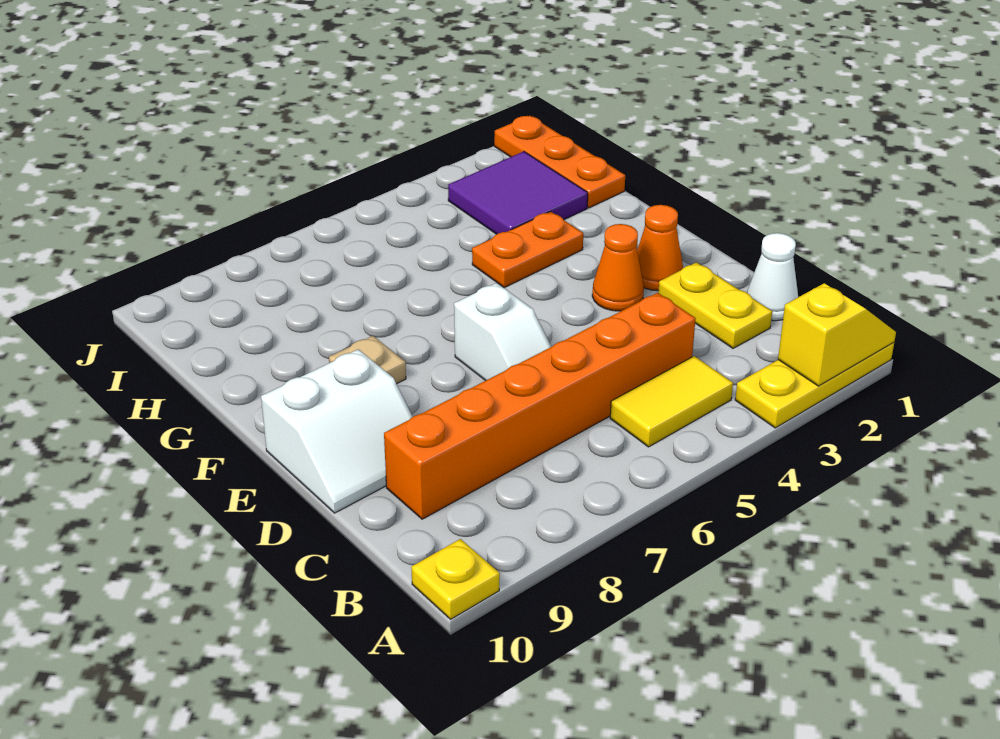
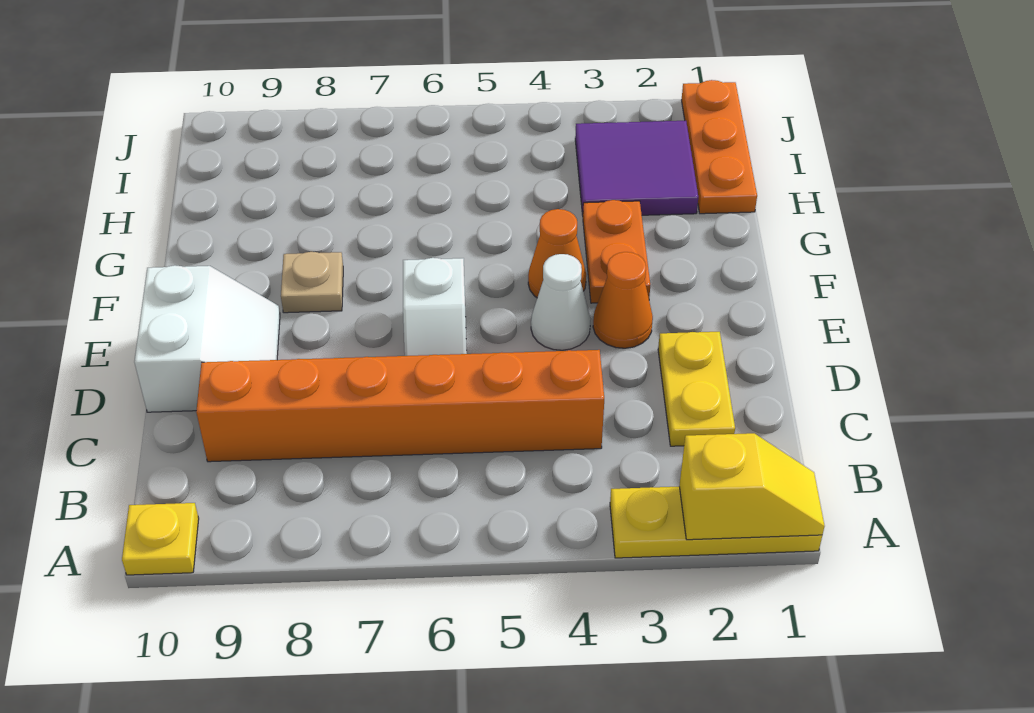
yellow tile B4:B5 level 1 -> none
white cone C1 level 1 -> white cone E4 level 1
white slope D9:E10 level 1 top E -> white slope D9:E10 level 1 top 10
orange cone E2 level 1 -> orange cone F4 level 1
orange plate G3:G4 level 1 -> orange plate F3:G3 level 1

